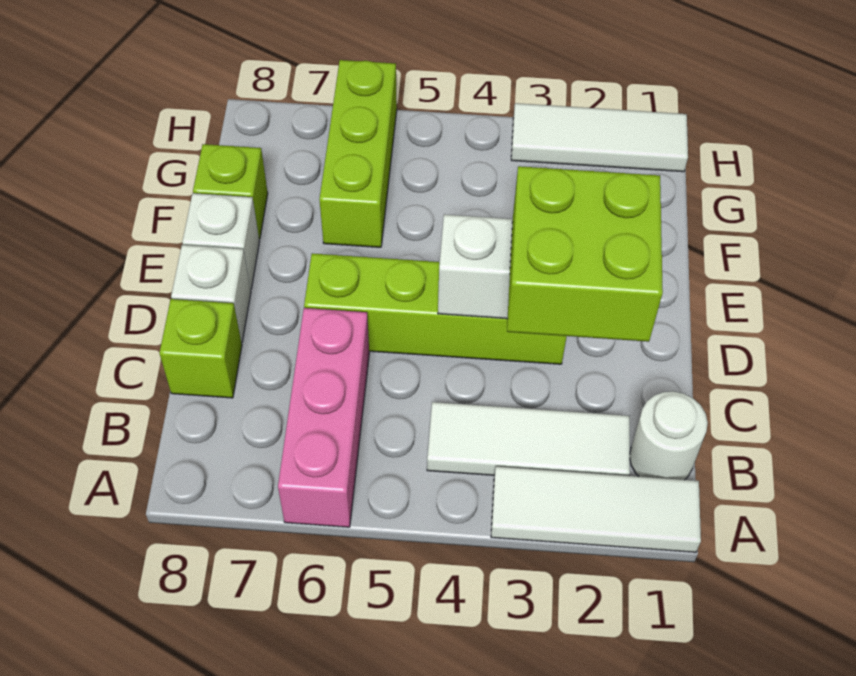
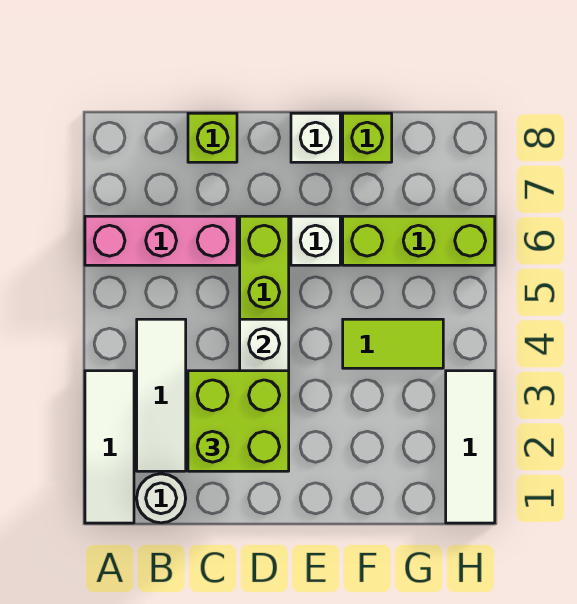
white brick D8 level 1 -> white brick E6 level 1
none -> lime tile F4:G4 level 1

